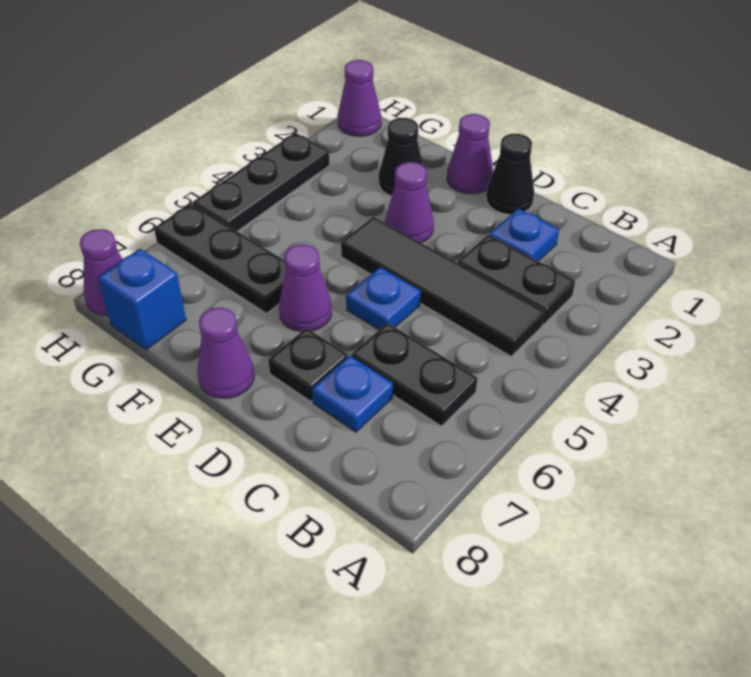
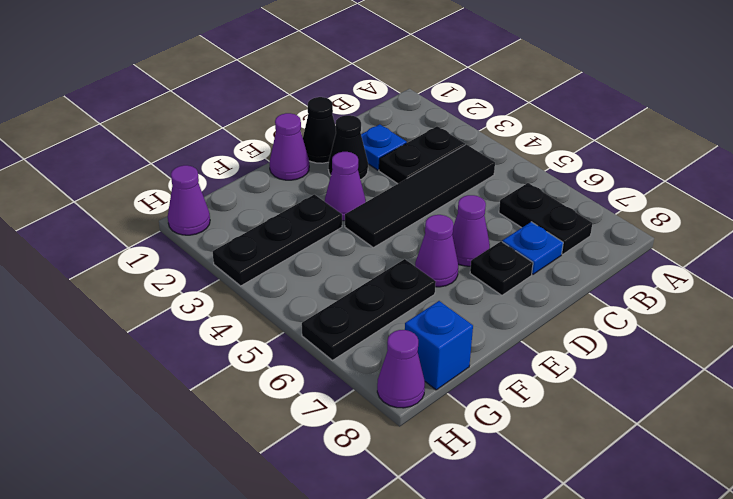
black plate B6:C6 level 1 -> black plate B6:B7 level 1
blue plate D5 level 1 -> none
purple cone E8 level 1 -> purple cone D6 level 1
black cone F2 level 1 -> black cone D2 level 1
black plate H3:H5 level 1 -> black plate F3:H3 level 1

